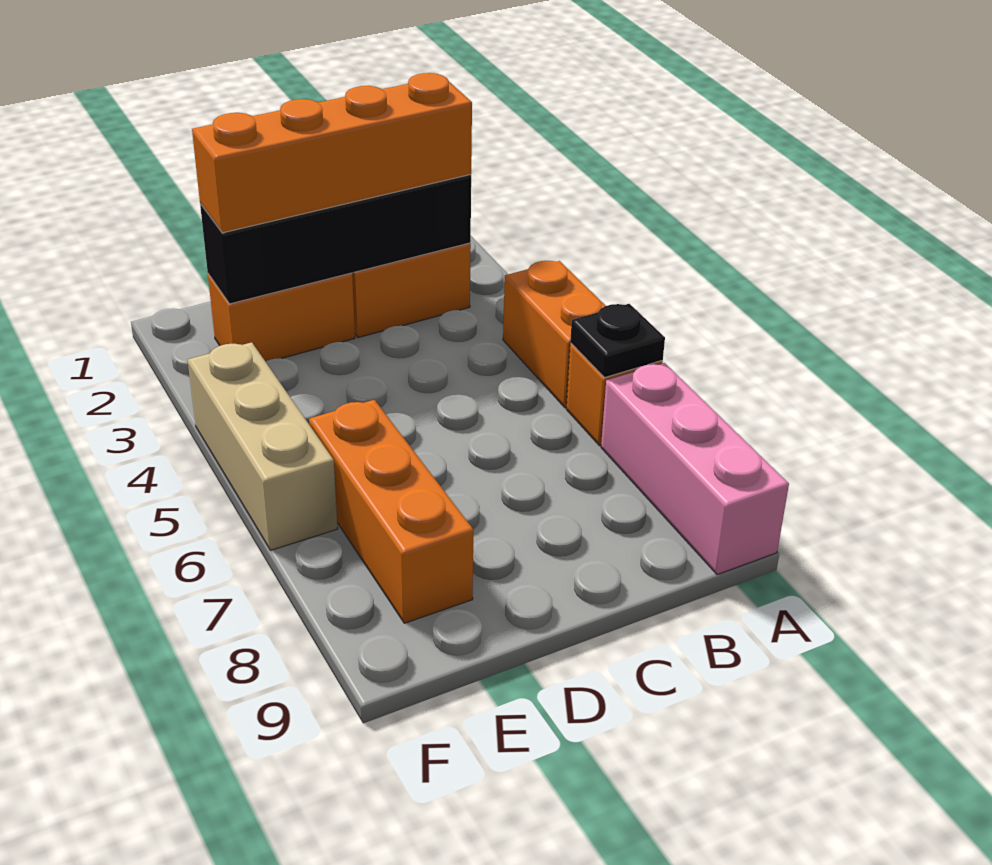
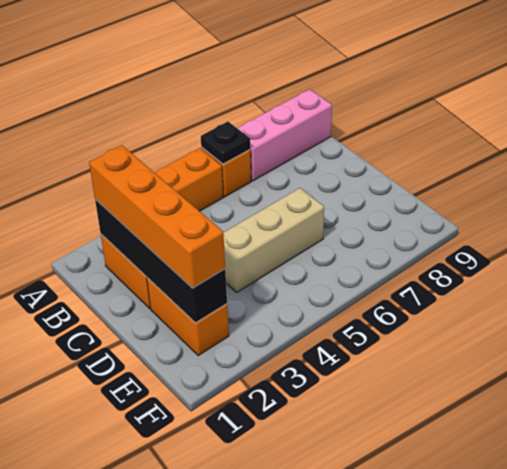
orange brick E6:E8 level 1 -> none
tan brick F4:F6 level 1 -> tan brick D4:D6 level 1

